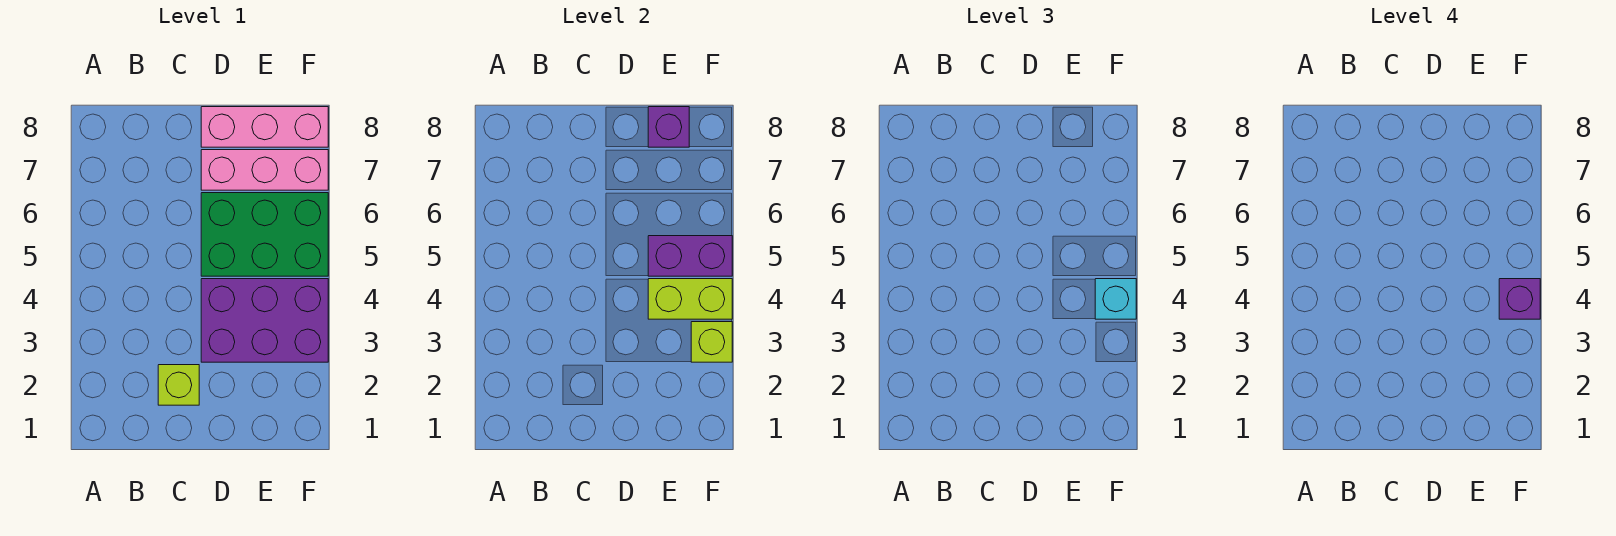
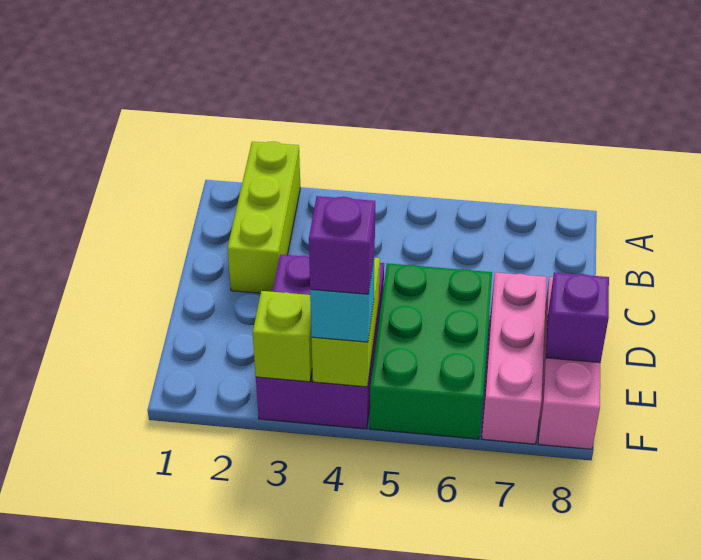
lime brick C2 level 1 -> lime brick A2:C2 level 1
purple brick E5:F5 level 2 -> none

